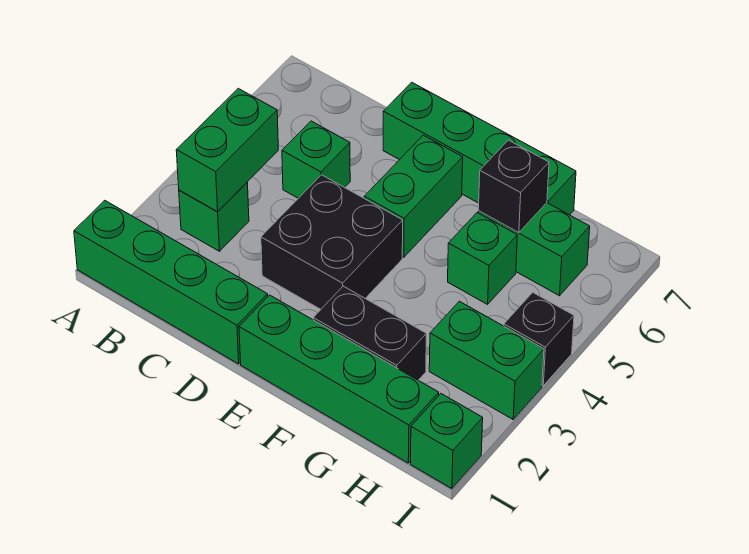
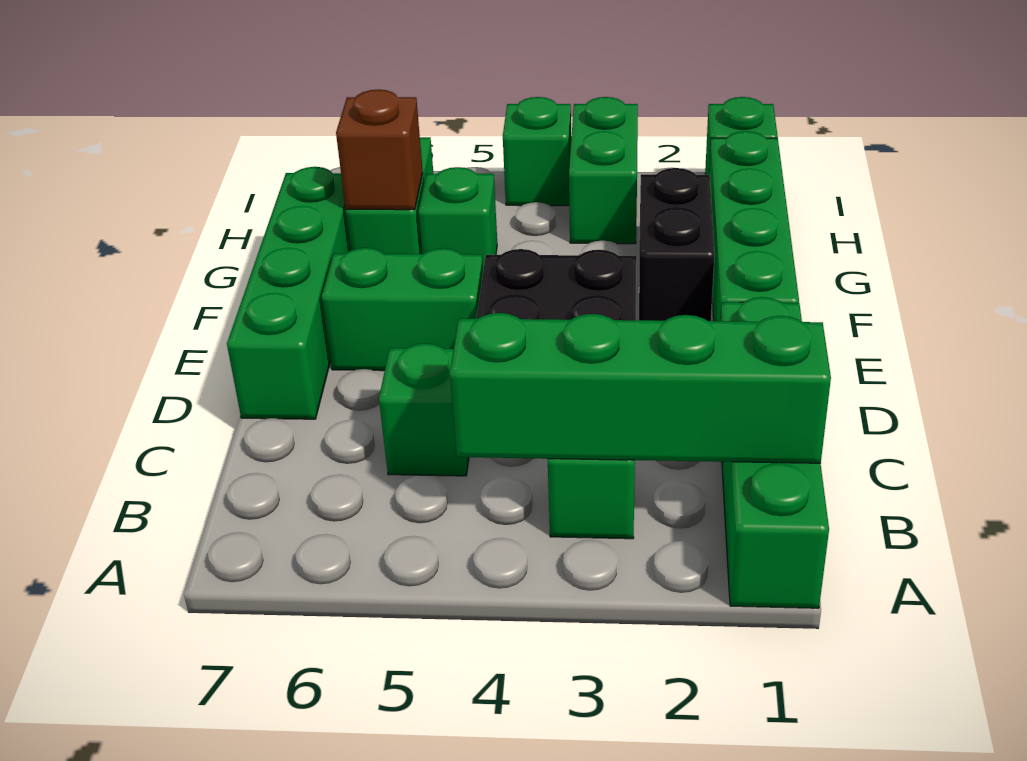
green brick B3:B4 level 2 -> green brick B1:B4 level 2
black brick G6 level 2 -> brown brick G6 level 2
black brick I4 level 1 -> green brick I4 level 1

